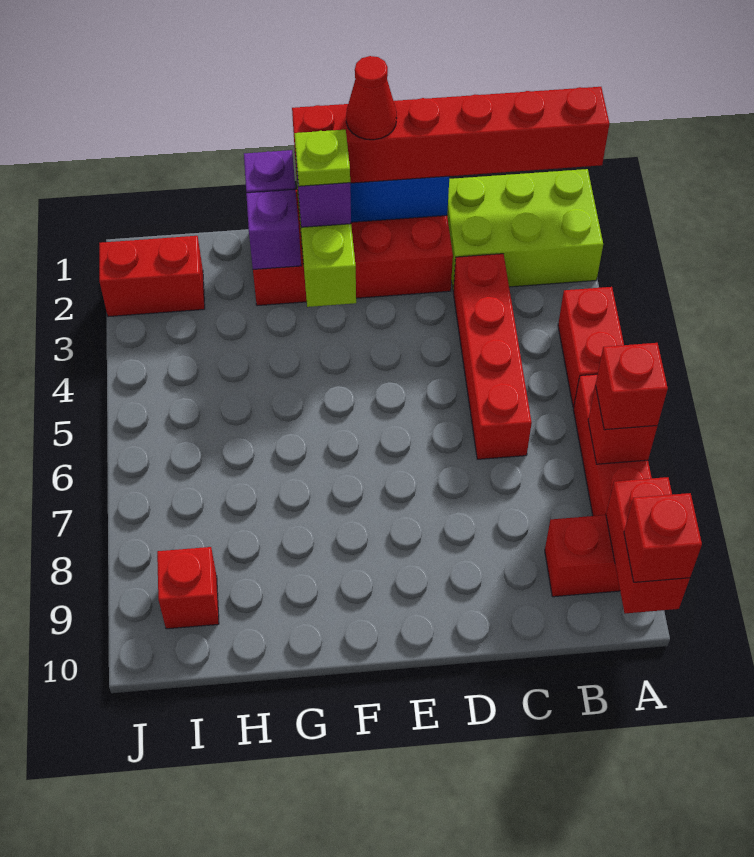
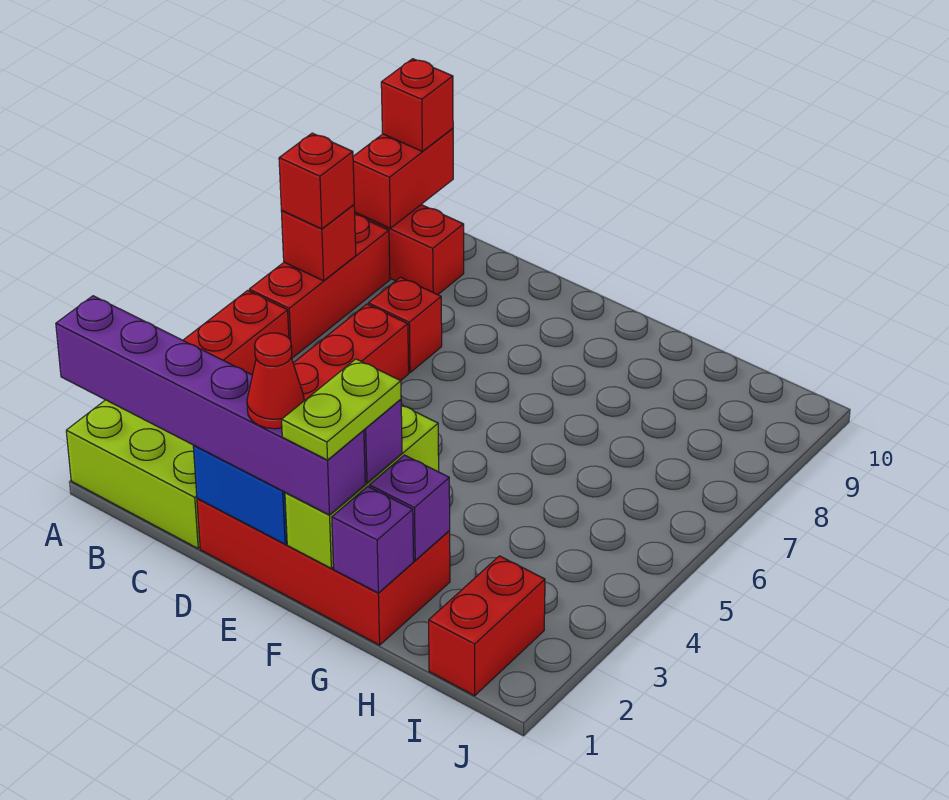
red brick A1:F1 level 3 -> purple brick A1:F1 level 3
lime plate F2 level 4 -> lime plate F1:F2 level 4
red brick I2:J2 level 1 -> red brick I1:I2 level 1
red brick I9 level 1 -> red brick C7 level 1

